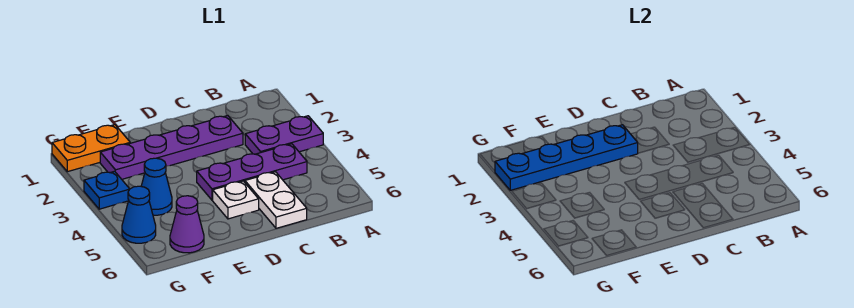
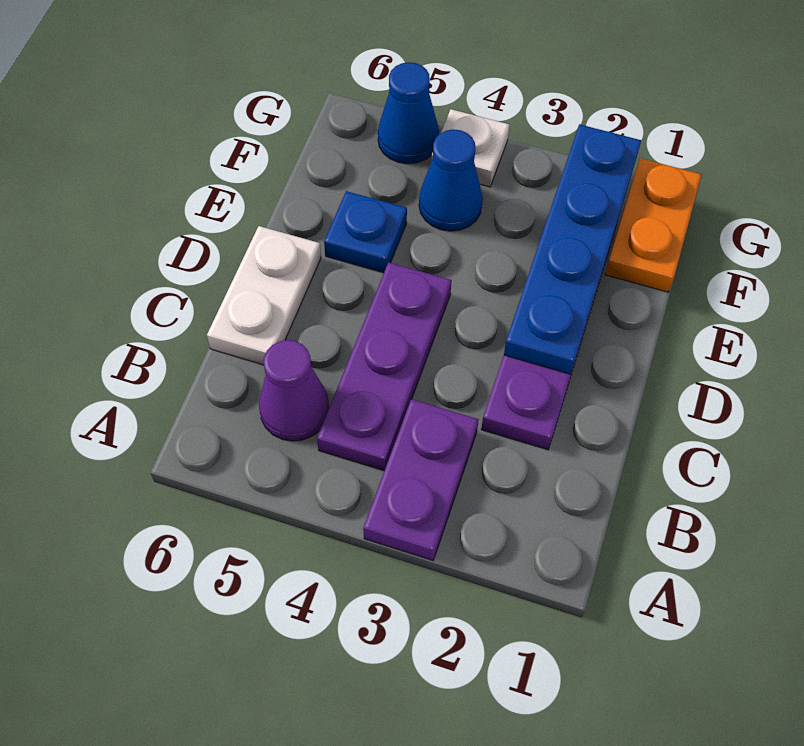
white plate C5:C6 level 1 -> white plate C6:D6 level 1
white plate D5 level 1 -> white plate G4 level 1
purple cone F6 level 1 -> purple cone B5 level 1
blue plate G3 level 1 -> blue plate E5 level 1

